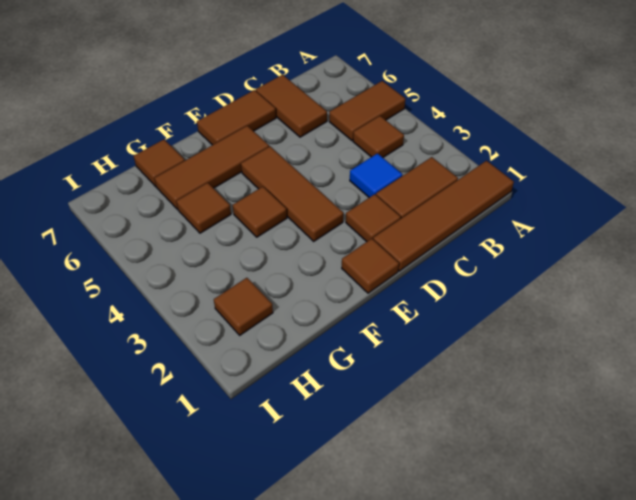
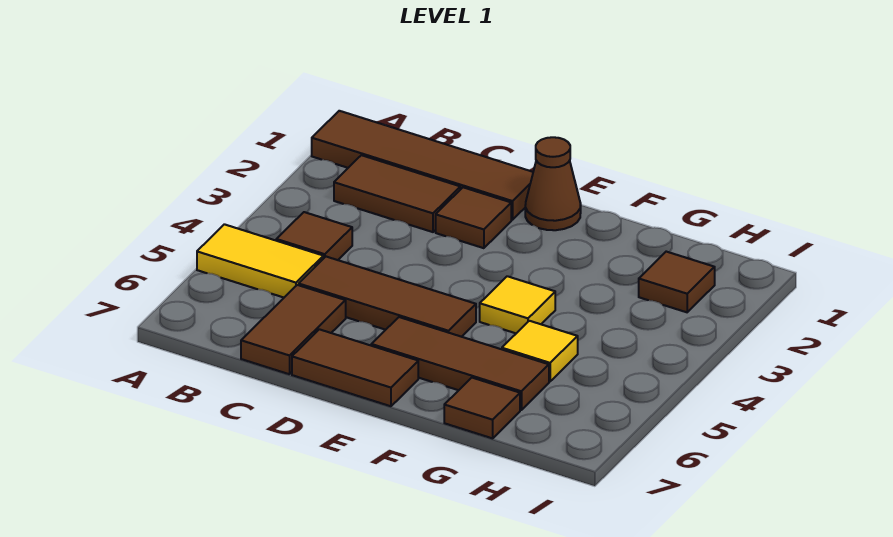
brown tile A5:B5 level 1 -> yellow tile A5:B5 level 1
blue tile C3 level 1 -> none
brown tile E1 level 1 -> brown cone E1 level 1
brown tile E3:E5 level 1 -> brown tile C5:E5 level 1
brown tile F4 level 1 -> yellow tile F4 level 1
brown tile G5 level 1 -> yellow tile G5 level 1

